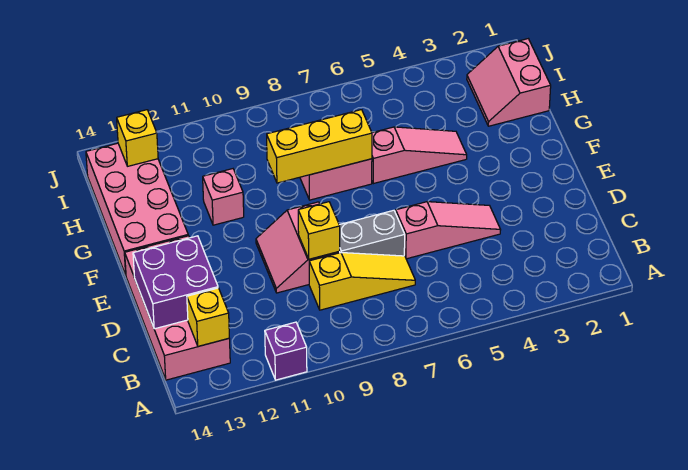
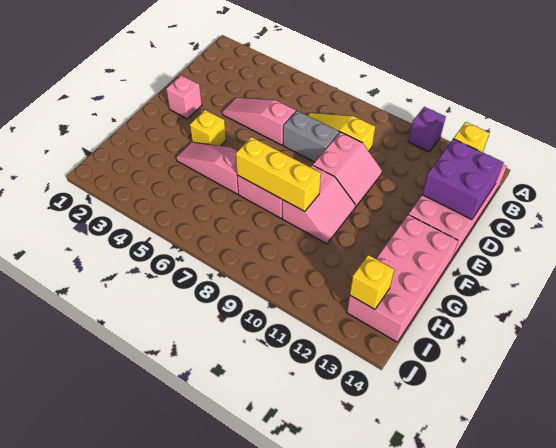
yellow brick D9 level 2 -> yellow brick F4 level 1
pink brick G11 level 1 -> pink brick E2 level 1
pink slope H1:I2 level 1 top 1 -> pink slope F9:G10 level 1 top 9

